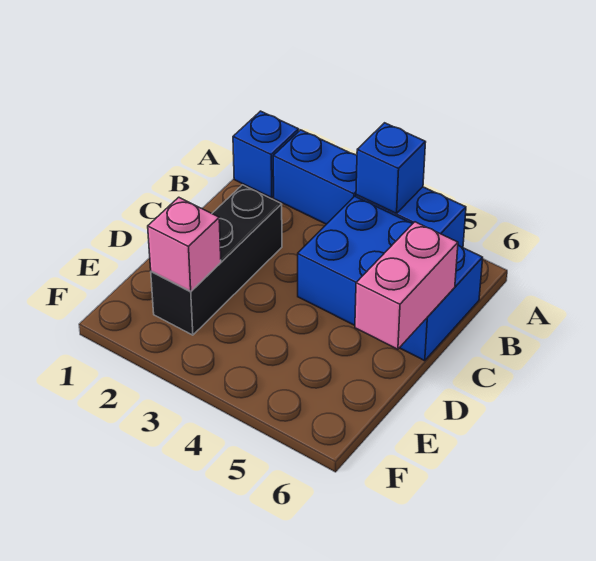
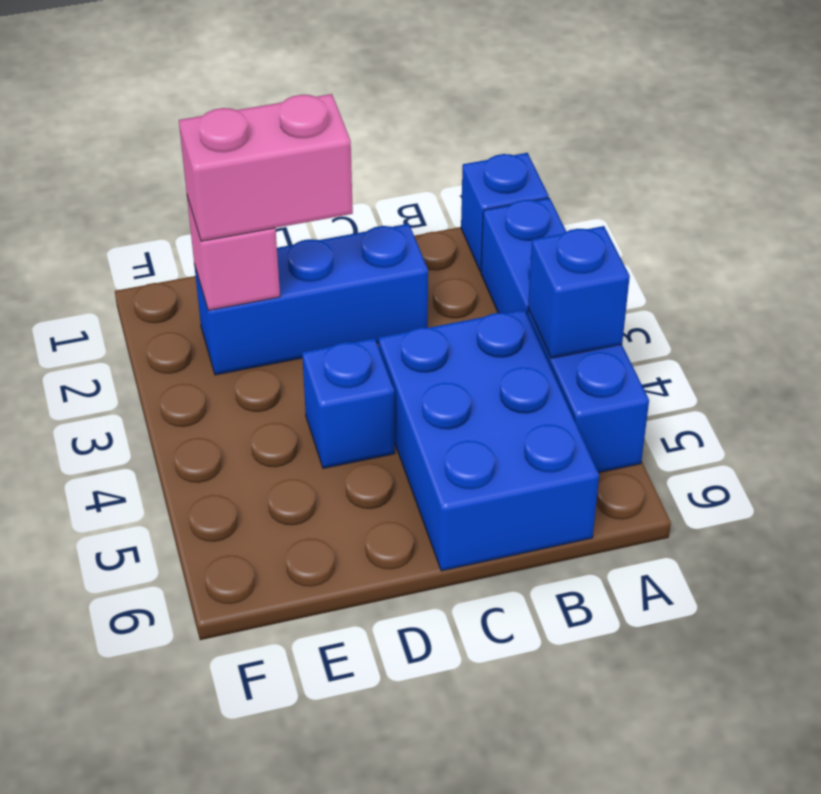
black brick C2:E2 level 1 -> blue brick C2:E2 level 1
pink brick C6:D6 level 2 -> pink brick D2:E2 level 3
none -> blue brick D4 level 1

